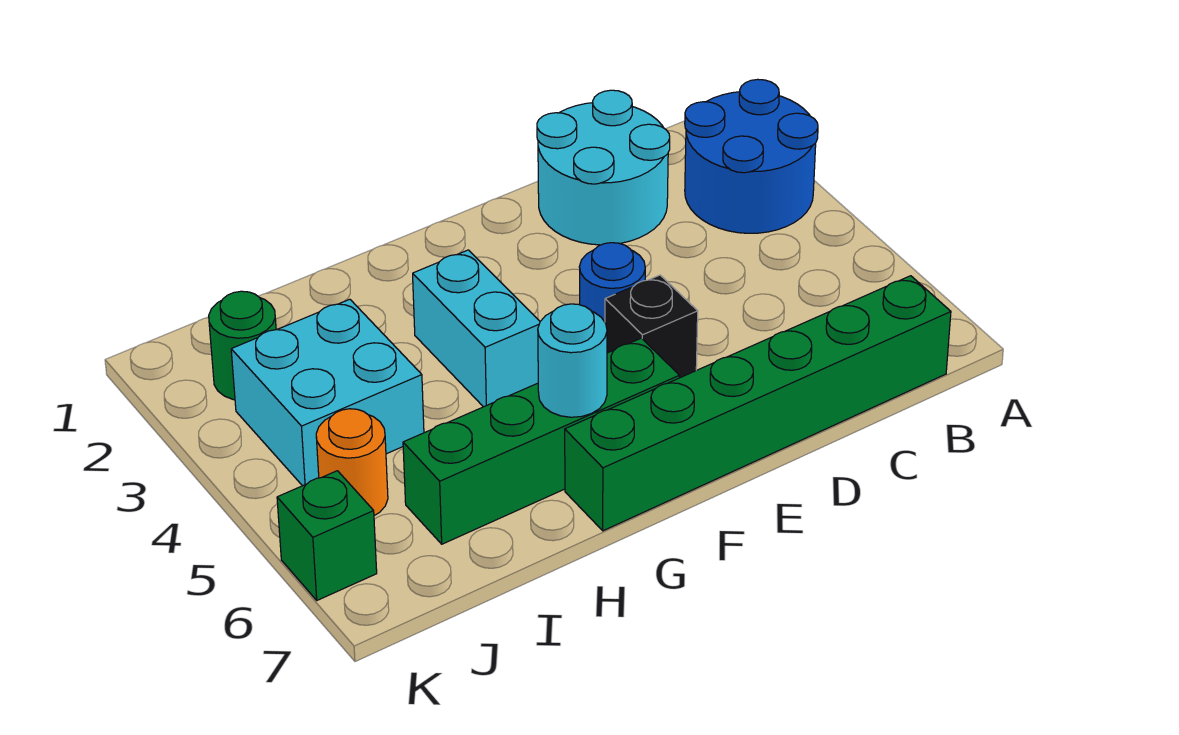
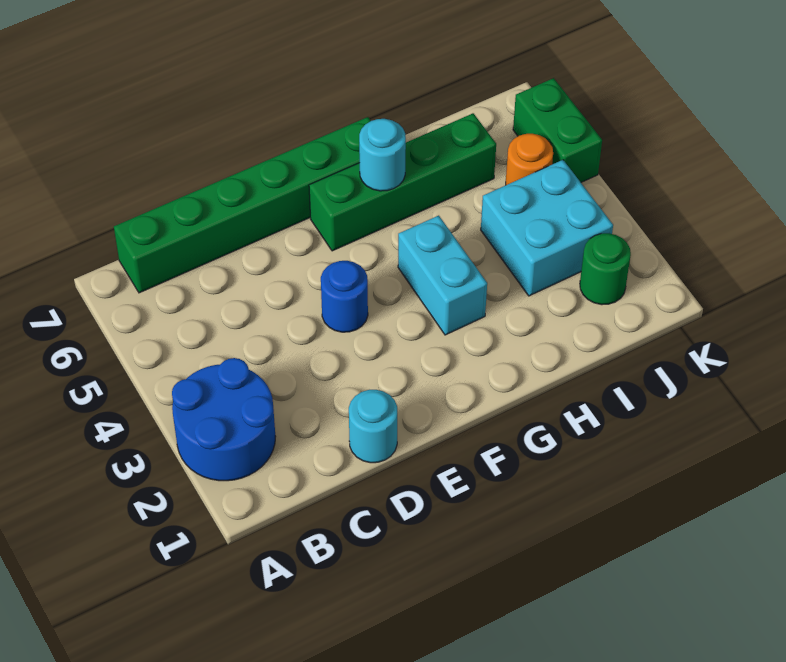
cyan round brick C1:D2 level 1 -> cyan round brick D1 level 1
black brick E5 level 1 -> none
green brick K6 level 1 -> green brick K5:K6 level 1

